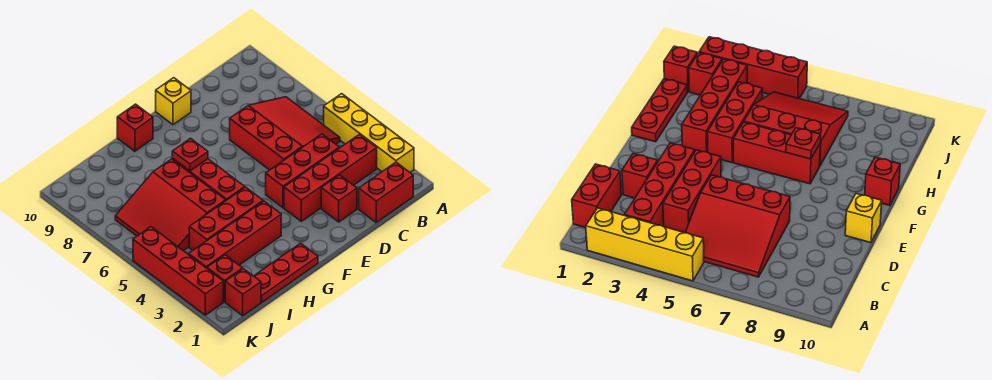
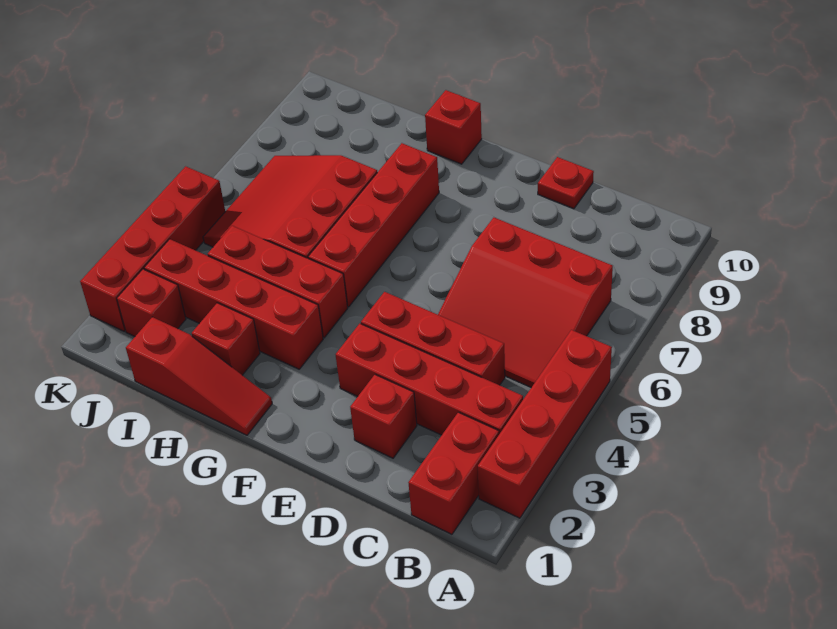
yellow brick A2:A5 level 1 -> red brick A2:A5 level 1
red brick B1:C1 level 1 -> red brick B1:B2 level 1
red slope B5:D7 level 1 top D -> red slope B5:D7 level 1 top 7
yellow brick E10 level 1 -> none
red plate G1:I1 level 1 -> red slope G1:I1 level 1 top I
red brick G5:G7 level 1 -> red brick G5:G8 level 1
red plate G7 level 2 -> red plate D10 level 1
red brick J1 level 1 -> red brick H2 level 1

